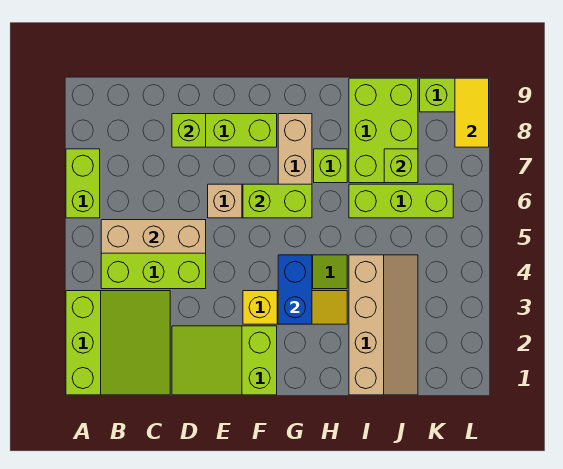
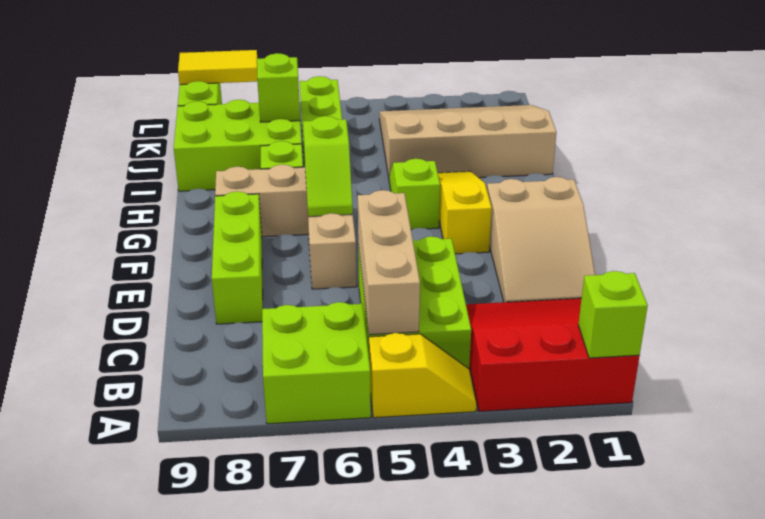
lime slope A1:C3 level 1 top A -> red slope A1:C3 level 1 top A
none -> yellow slope A4:A5 level 1 top 5
lime brick A6:A7 level 1 -> lime brick A6:B7 level 1
lime slope D1:F2 level 1 top F -> tan slope D1:F2 level 1 top F
lime brick D8 level 2 -> lime brick A1 level 2
lime brick F6:G6 level 2 -> lime slope F6:G6 level 2 top G
blue brick G3:G4 level 2 -> none
tan slope I1:J4 level 1 top I -> tan slope I1:K4 level 1 top I

